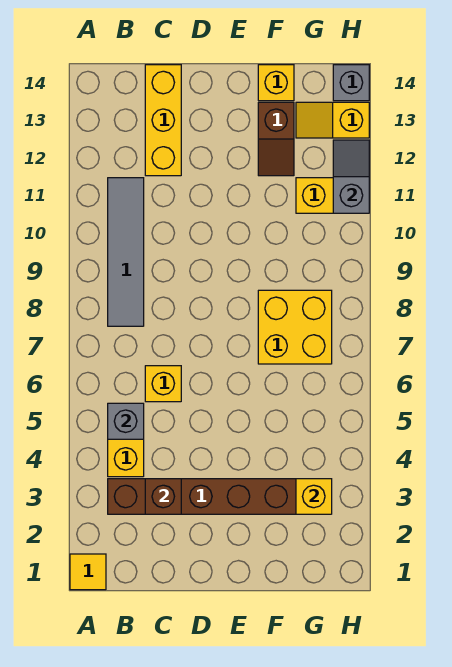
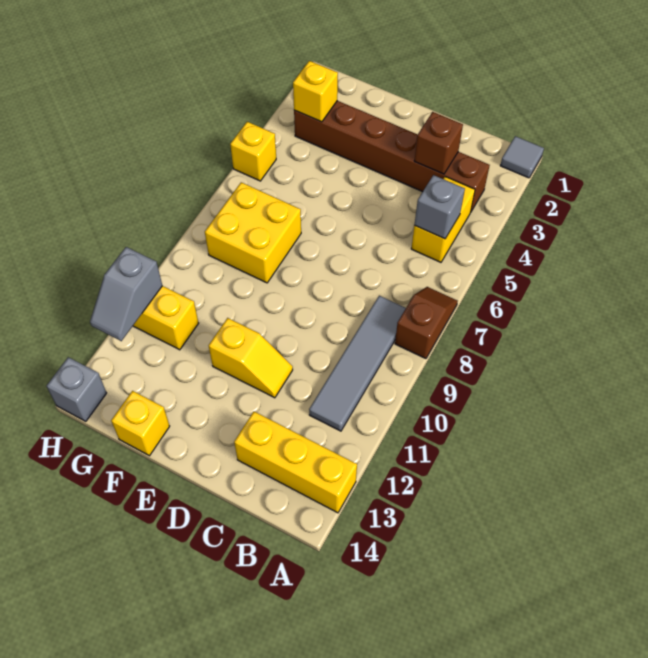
yellow tile A1 level 1 -> grey tile A1 level 1
yellow brick C6 level 1 -> yellow brick H5 level 1
yellow brick C12:C14 level 1 -> yellow brick A13:C13 level 1
brown slope F12:F13 level 1 top 13 -> brown slope A7:A8 level 1 top 8
yellow slope G13:H13 level 1 top H -> yellow slope D11:E11 level 1 top E

